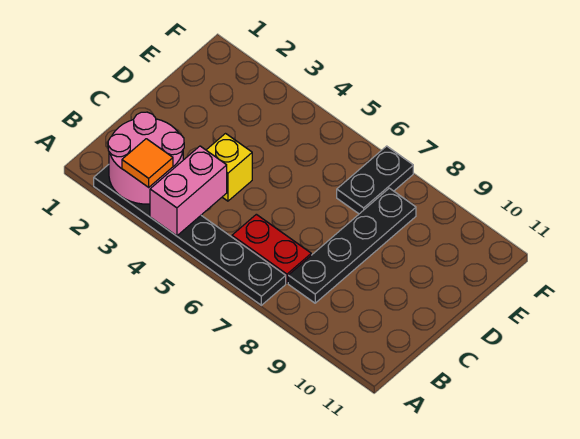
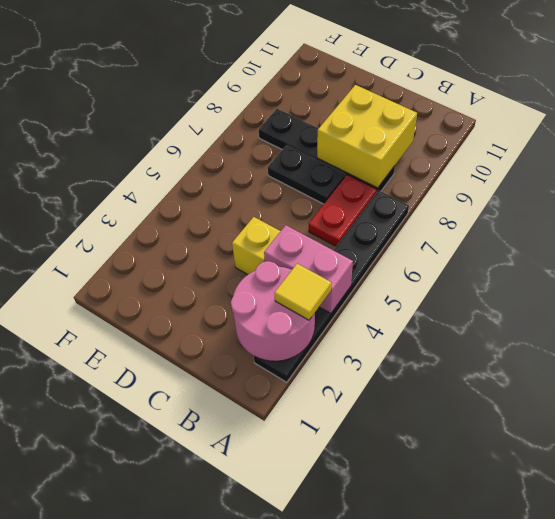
orange tile A3 level 3 -> yellow tile A3 level 3
none -> yellow brick B8:C9 level 2
black plate E7:F7 level 1 -> black plate C7:D7 level 1

